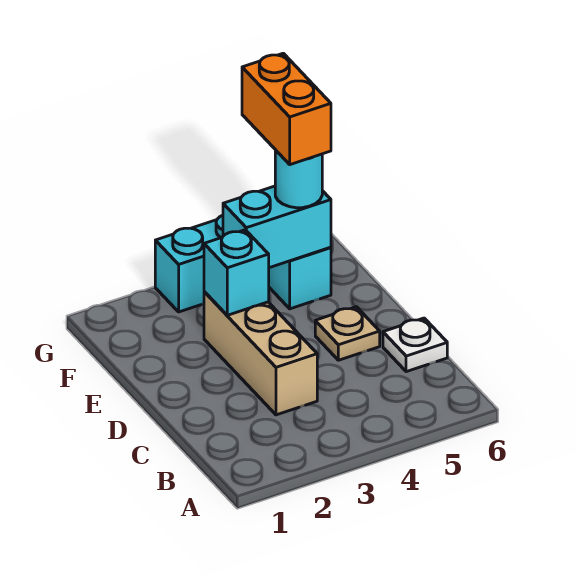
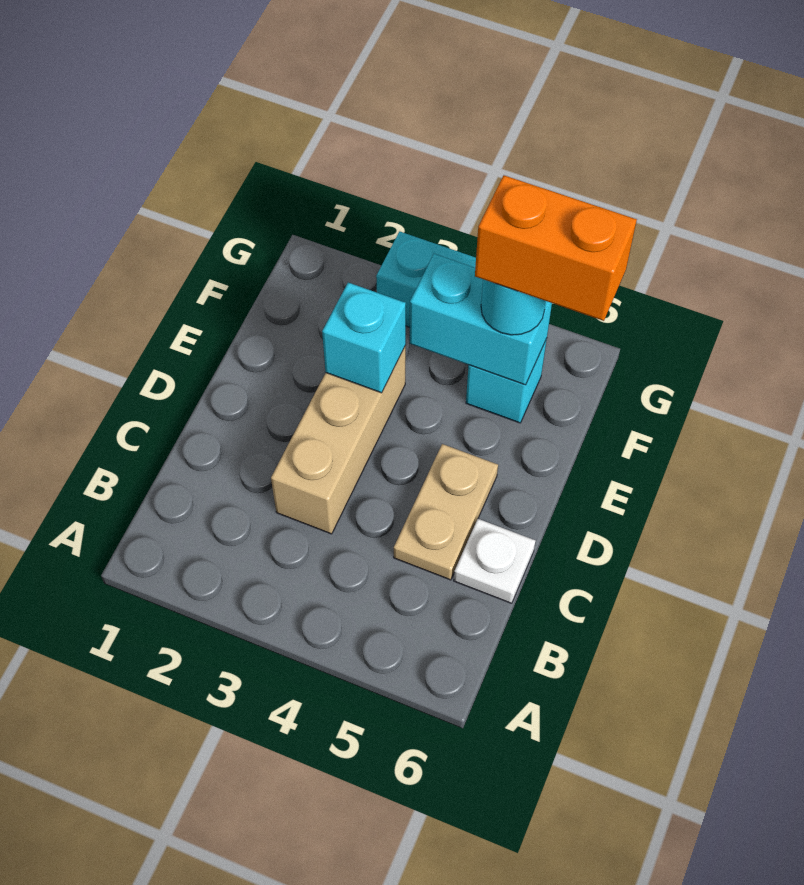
tan plate D5 level 1 -> tan plate C5:D5 level 1
orange brick F5:G5 level 4 -> orange brick F5:F6 level 4

